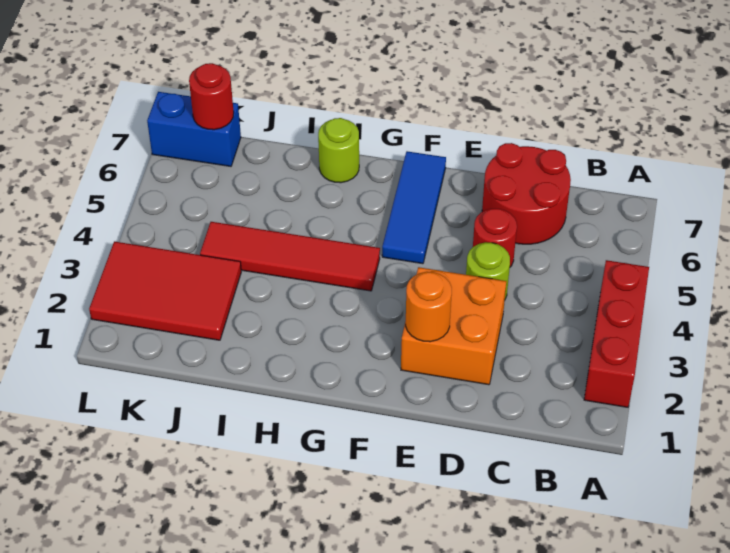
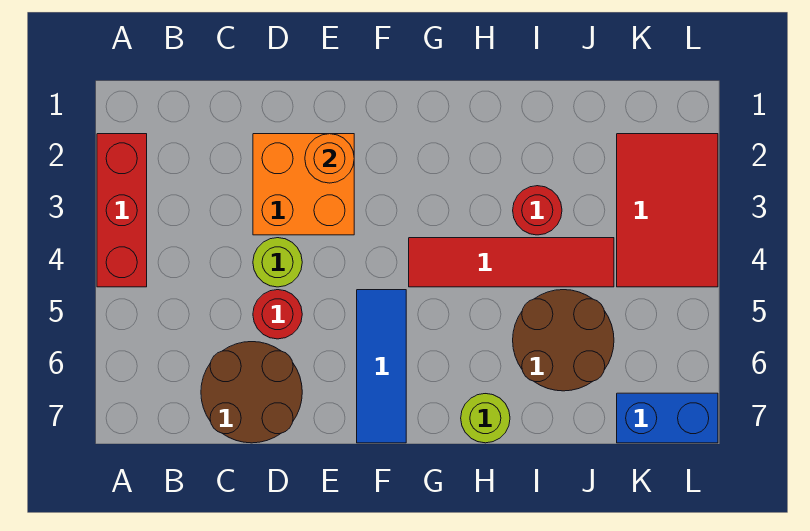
red round brick C6:D7 level 1 -> brown round brick C6:D7 level 1
none -> brown round brick I5:J6 level 1
red tile J2:L3 level 1 -> red tile K2:L4 level 1
red round brick K7 level 2 -> red round brick I3 level 1

